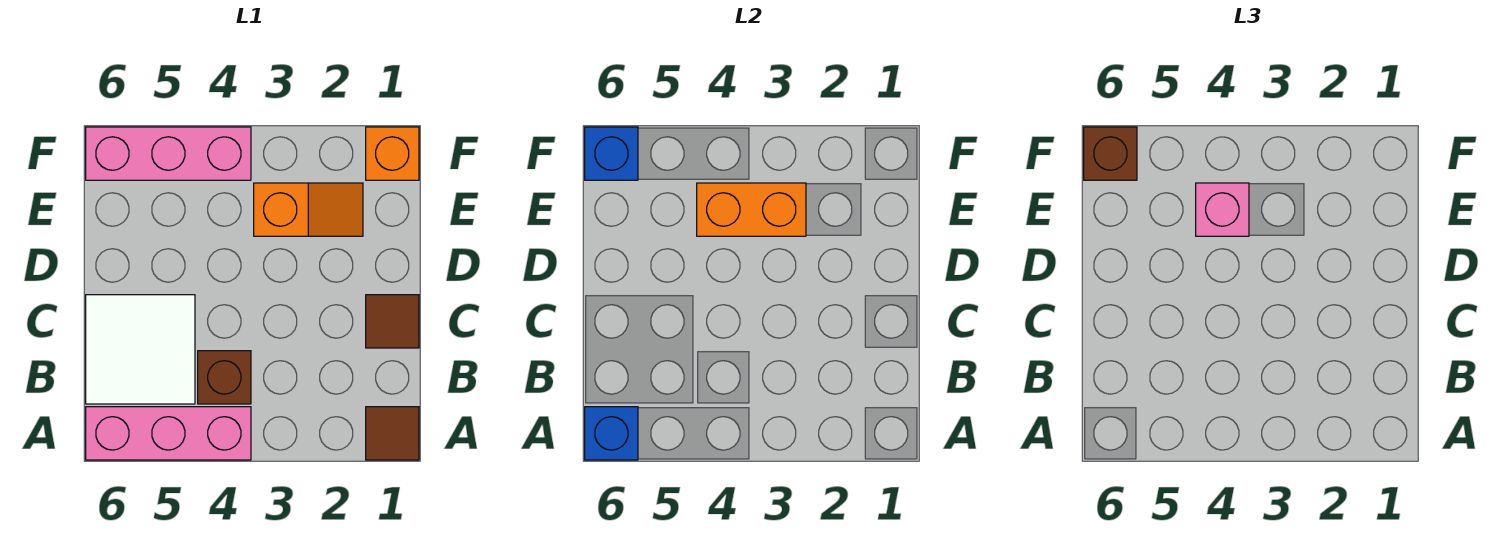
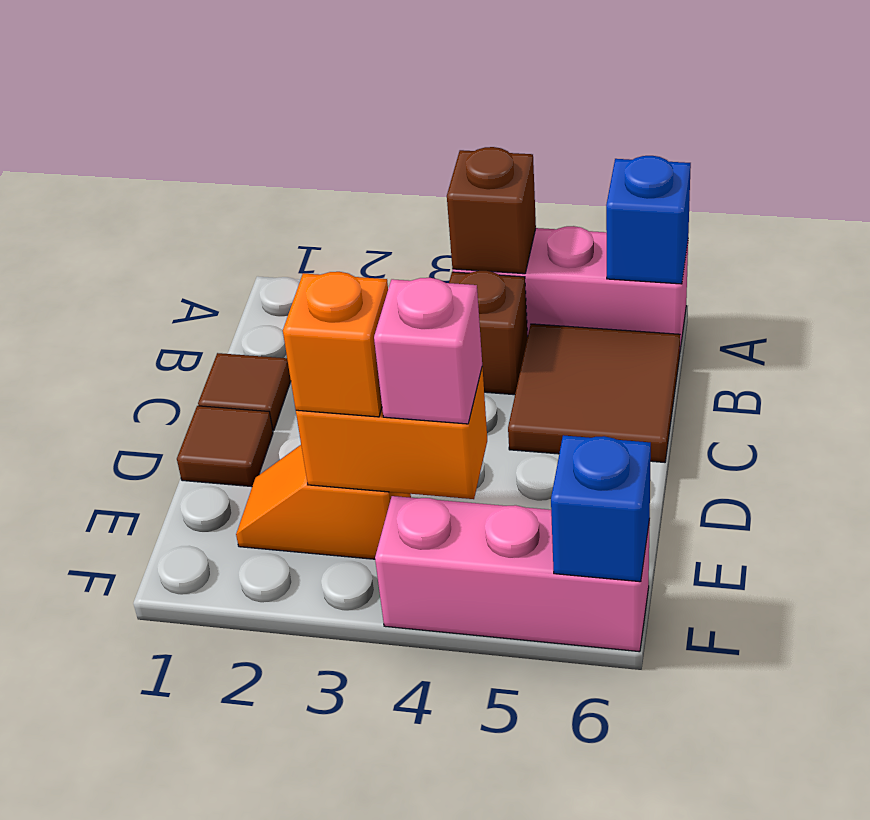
brown tile A1 level 1 -> brown tile D1 level 1
white tile B5:C6 level 1 -> brown tile B5:C6 level 1
orange brick F1 level 1 -> orange brick E3 level 3
brown brick F6 level 3 -> brown brick A4 level 2

